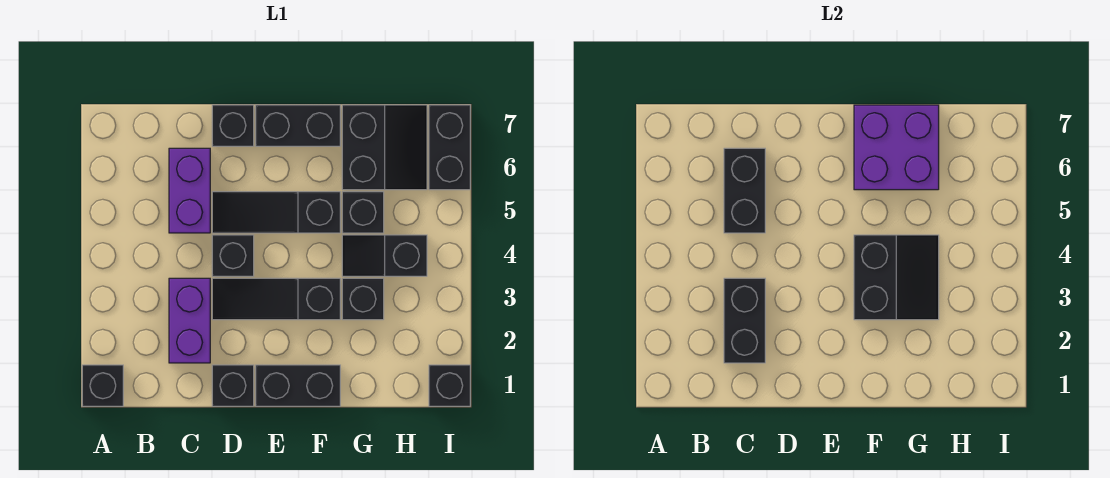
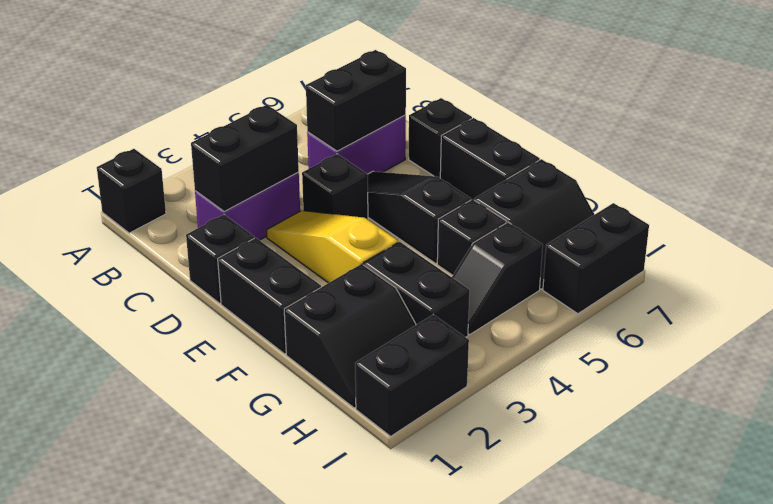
black slope D3:F3 level 1 top F -> yellow slope D3:F3 level 1 top F
black slope F3:G4 level 2 top F -> black slope G1:H2 level 1 top G
purple brick F6:G7 level 2 -> none
black brick G3 level 1 -> black brick G3:H3 level 1
black slope G4:H4 level 1 top H -> black slope H4:H5 level 1 top 5
black brick I1 level 1 -> black brick I1:I2 level 1

